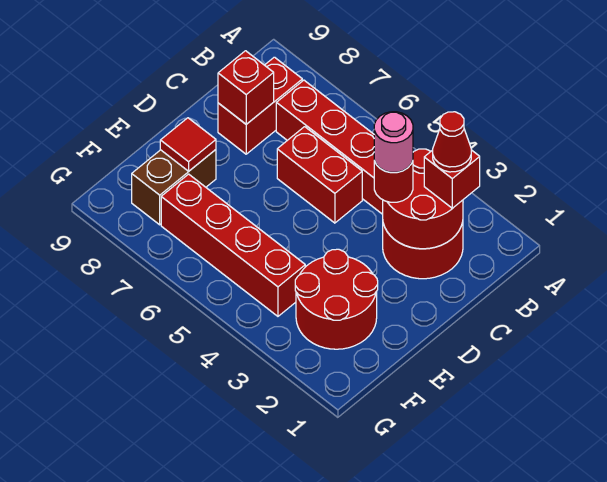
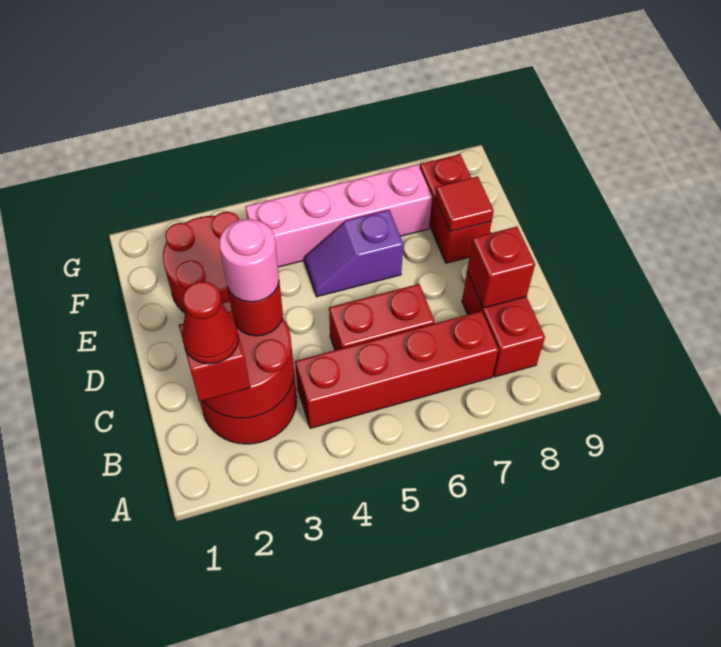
none -> purple slope E5:E6 level 1 top 6
brown brick E8:F8 level 1 -> red brick E8:F8 level 1
red brick F4:F7 level 1 -> pink brick F4:F7 level 1

